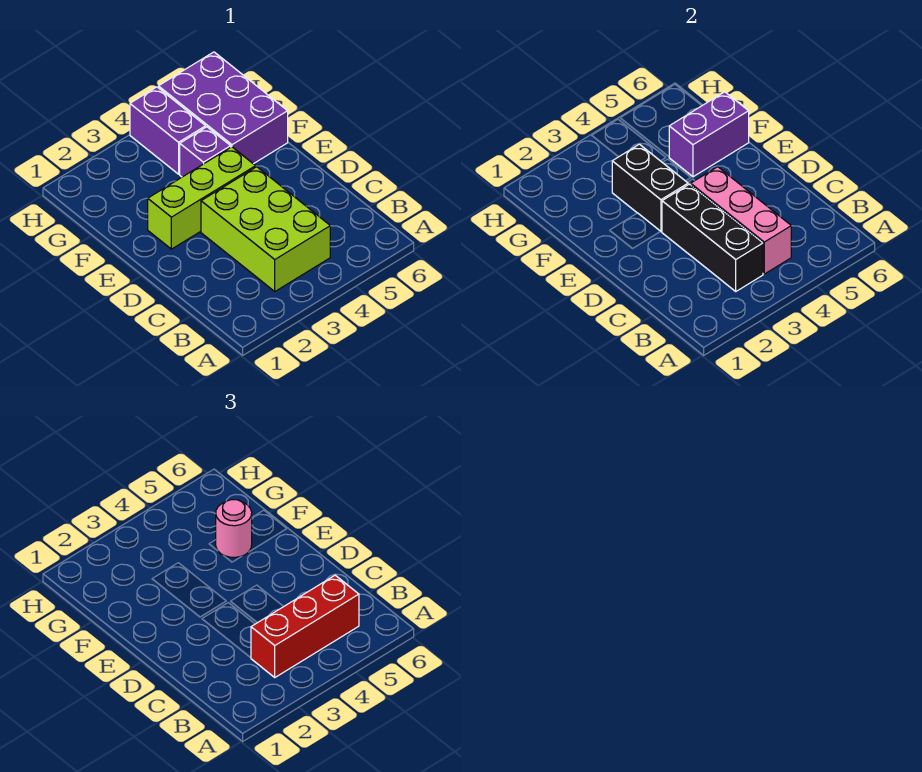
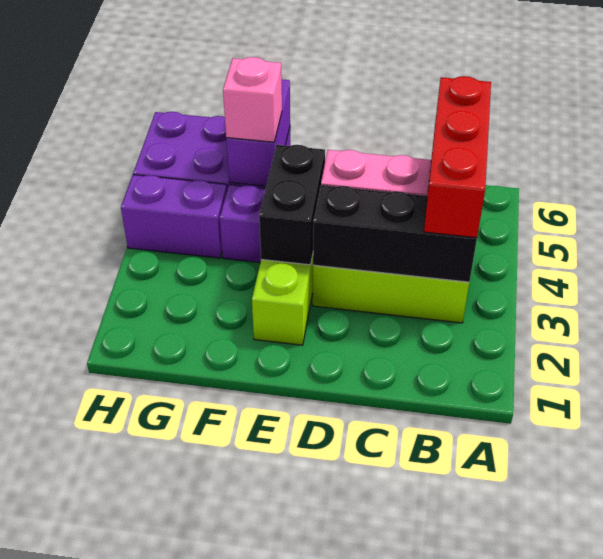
black brick E3:F3 level 2 -> black brick E3:E4 level 2
pink round brick F5 level 3 -> pink brick F5 level 3

